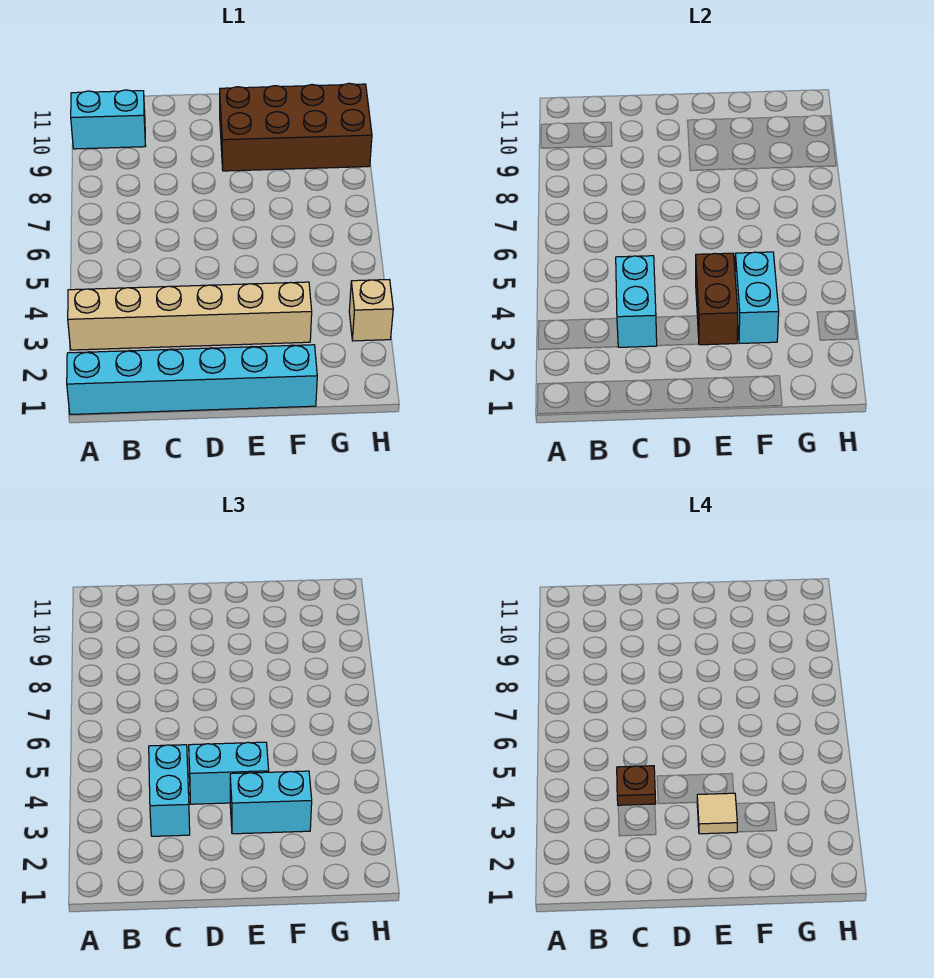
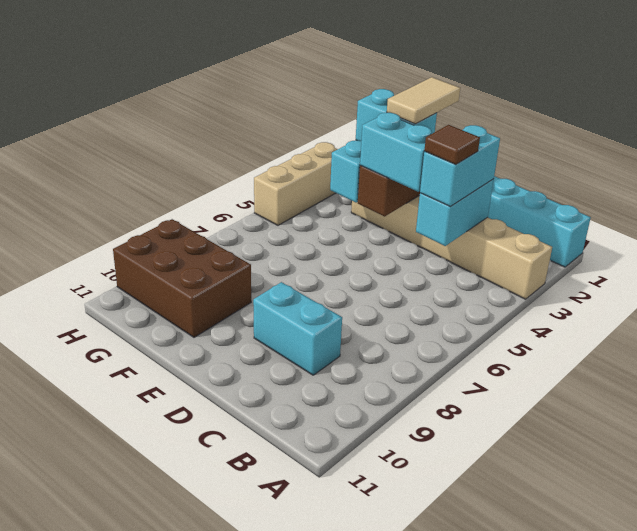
cyan brick A10:B10 level 1 -> cyan brick C9:D9 level 1
brown plate C4 level 4 -> brown tile C4 level 4
tan tile E3 level 4 -> tan tile E2:E3 level 4
brown brick E9:H10 level 1 -> brown brick F9:H10 level 1
tan brick H3 level 1 -> tan brick H3:H5 level 1

